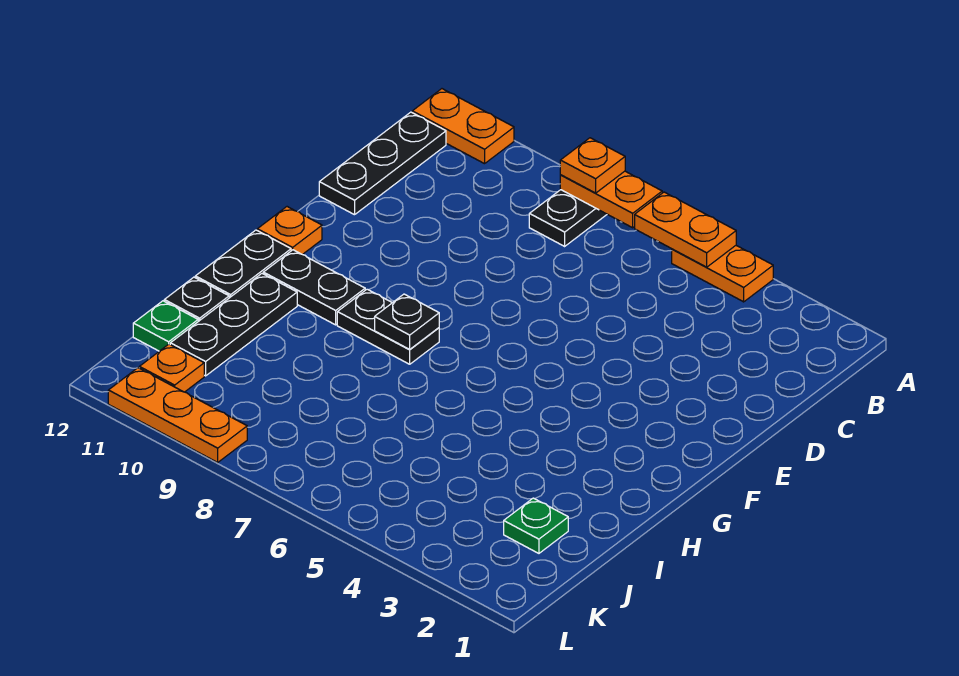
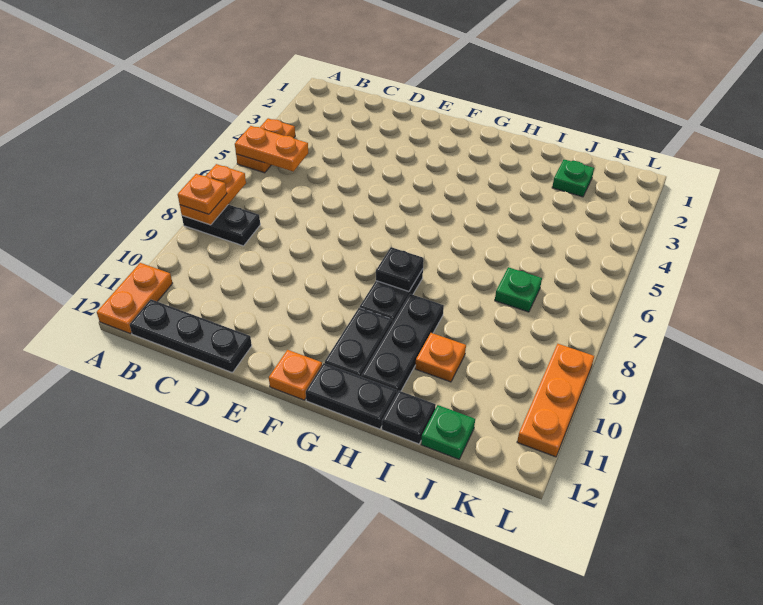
orange plate A5:A6 level 2 -> orange plate A5:B5 level 2
black plate H11:J11 level 1 -> black plate H9:H11 level 1
none -> green plate J7 level 1
orange plate K11 level 1 -> orange plate I10 level 1

